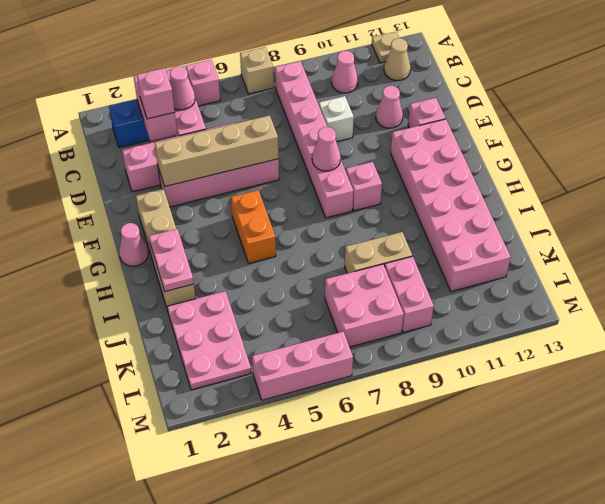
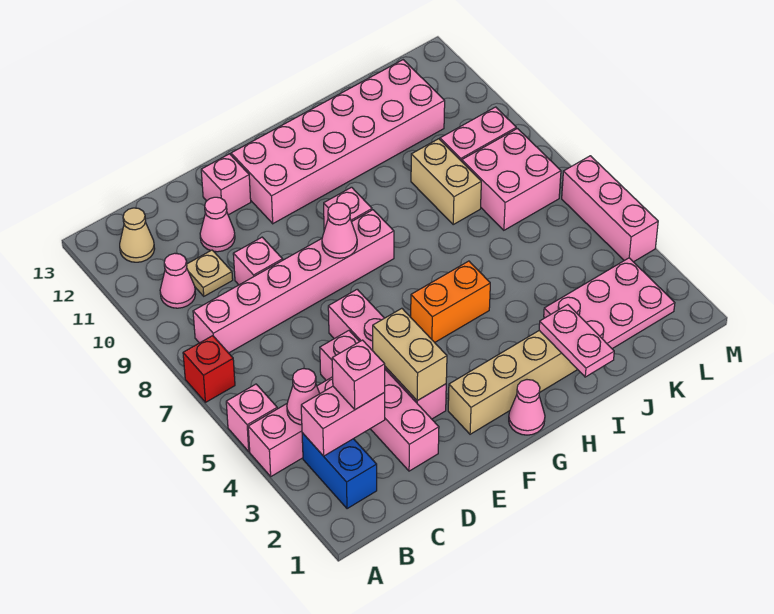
tan brick A7 level 1 -> red brick A7 level 1
tan plate A12 level 1 -> tan plate C10 level 1
white brick D9 level 1 -> pink brick D9 level 1
tan brick E3:E6 level 2 -> tan brick E3:E4 level 2
pink plate H2:I2 level 2 -> pink plate I1:I2 level 2

